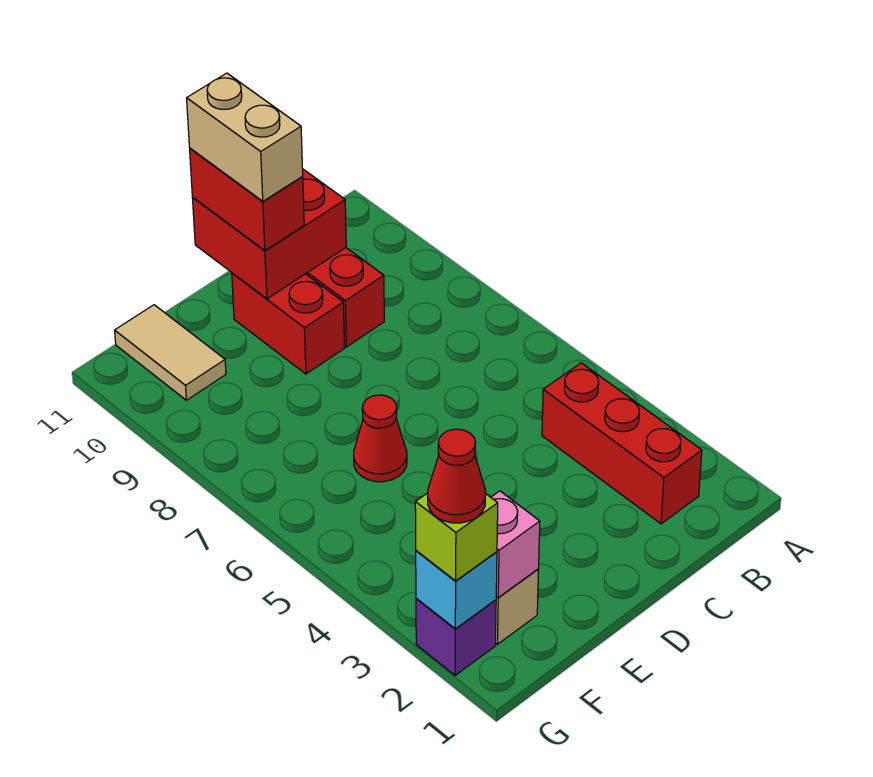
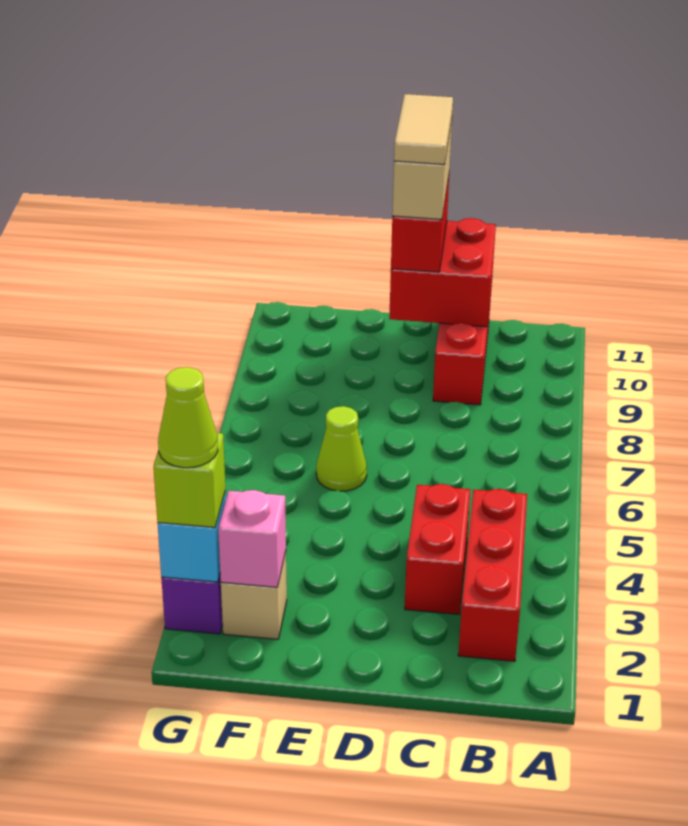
red brick D9:D10 level 1 -> red brick C3:C4 level 1
red cone E6 level 1 -> lime cone E6 level 1
tan tile F10:F11 level 1 -> tan tile D10:D11 level 5
red cone G2 level 4 -> lime cone G2 level 4

